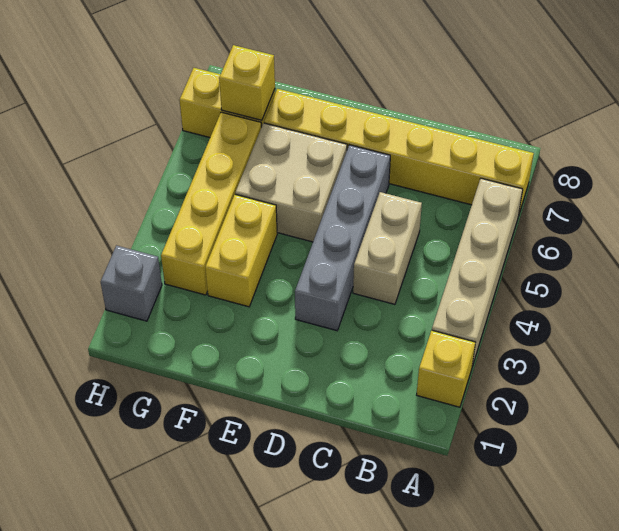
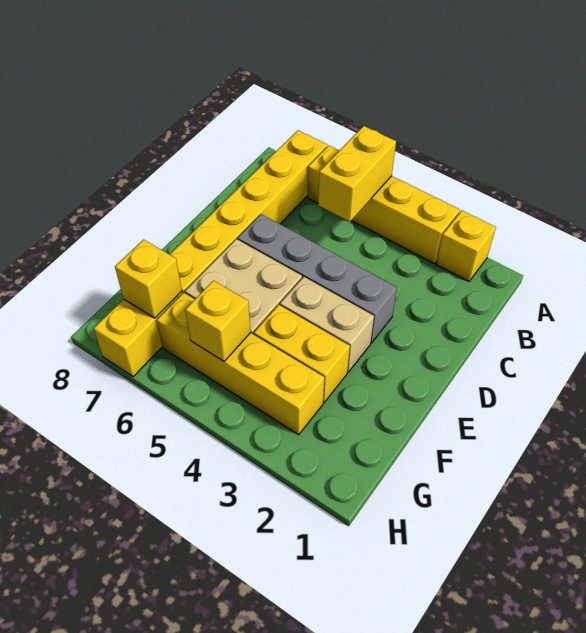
tan brick A3:A6 level 1 -> yellow brick A3:A6 level 1
none -> yellow brick A5:B5 level 2
tan brick C4:C5 level 1 -> tan brick E3:E4 level 1
none -> yellow brick G5 level 2
grey brick H2 level 1 -> none

